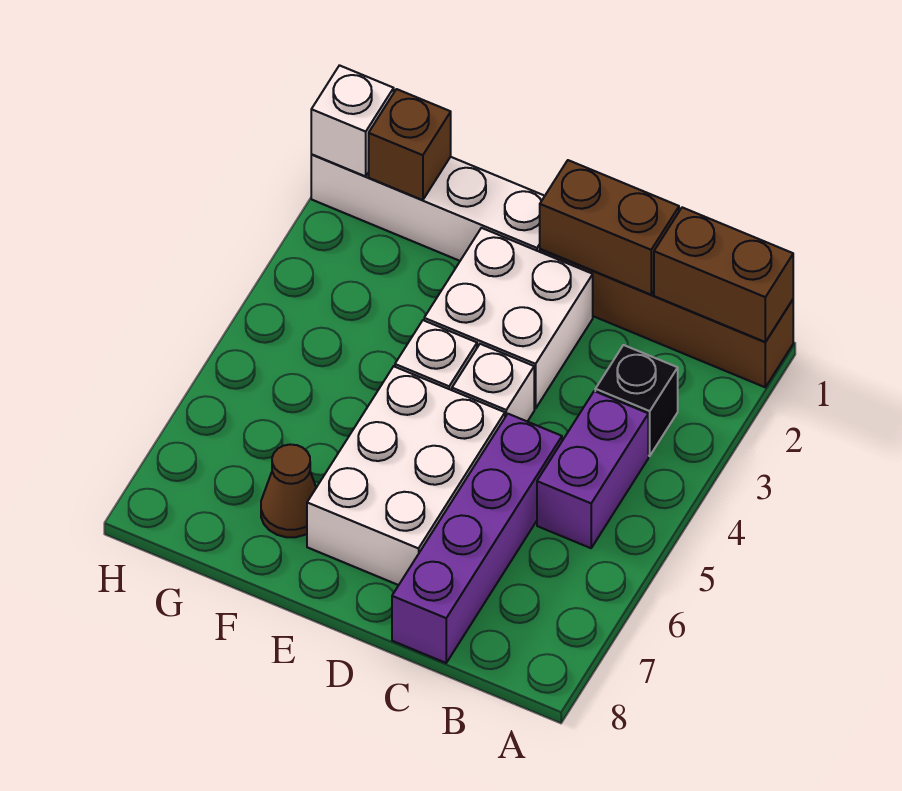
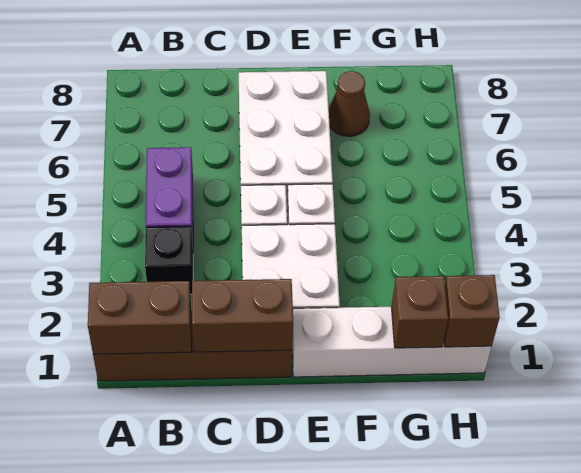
purple brick C5:C8 level 1 -> none
white brick H1 level 2 -> brown brick H1 level 2

